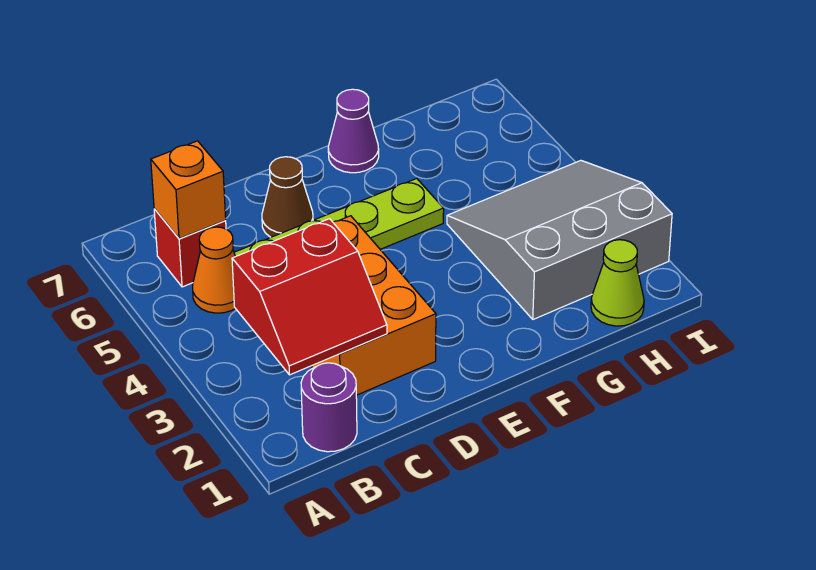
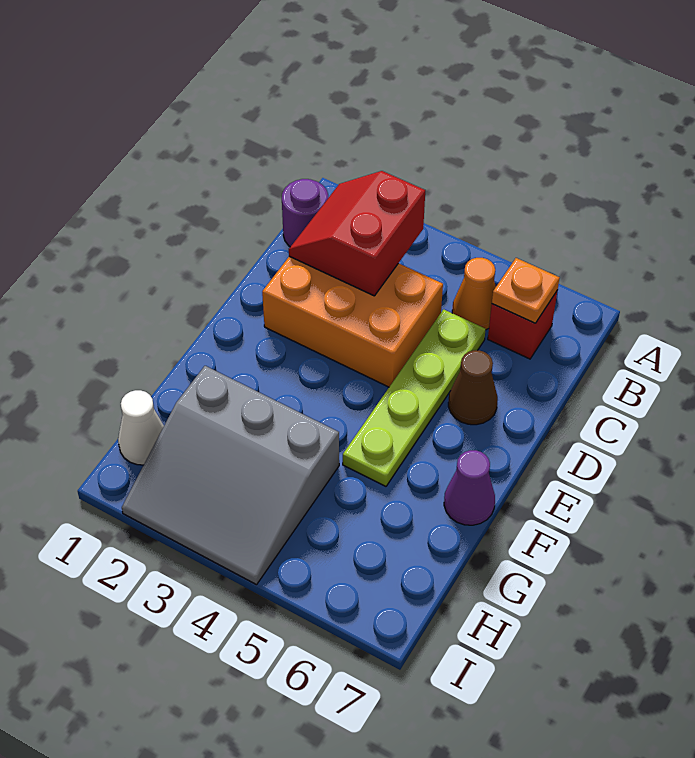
orange brick B6 level 2 -> orange plate B6 level 2
grey slope G2:I4 level 1 top 2 -> grey slope G2:I4 level 1 top G
lime cone H1 level 1 -> white cone H1 level 1

